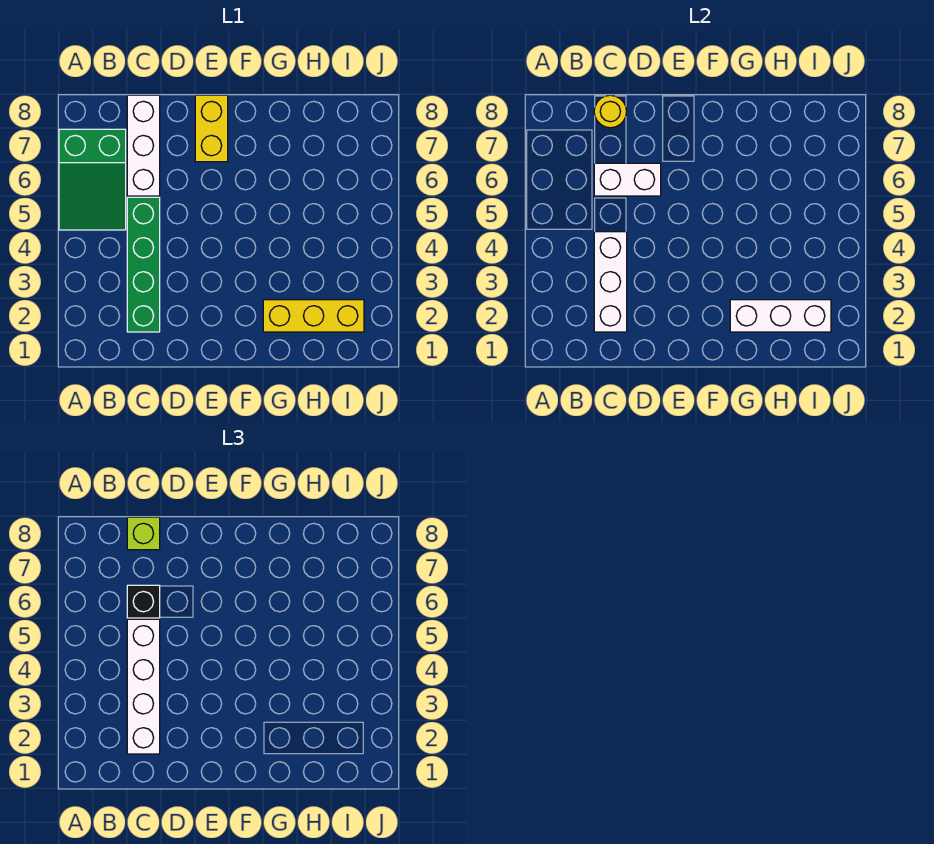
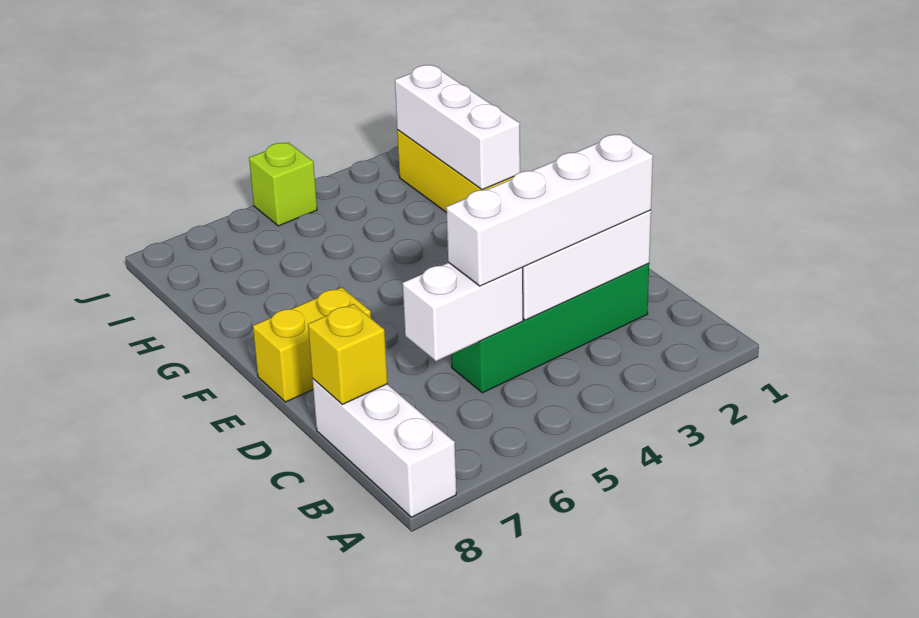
green slope A5:B7 level 1 top 7 -> none
white brick C6:C8 level 1 -> white brick A8:C8 level 1
white brick C6:D6 level 2 -> white brick C5:C6 level 2
black brick C6 level 3 -> none
yellow round brick C8 level 2 -> yellow brick C8 level 2
lime brick C8 level 3 -> lime brick J5 level 1

